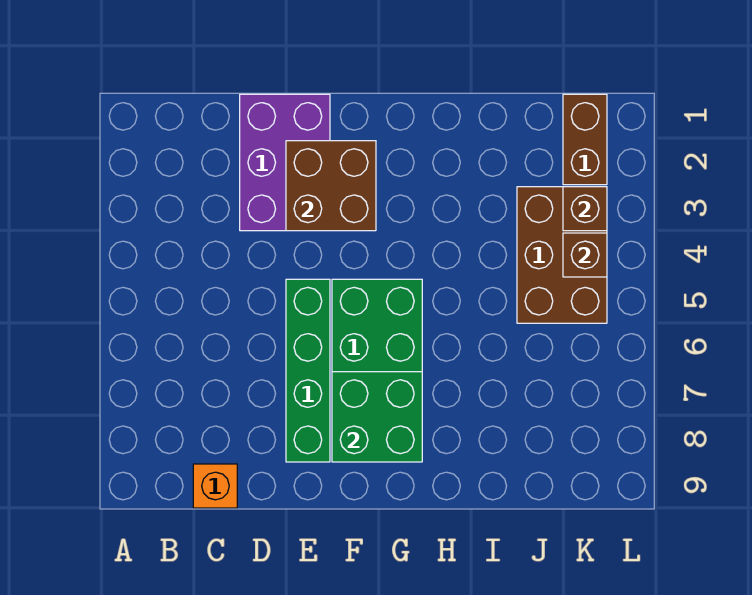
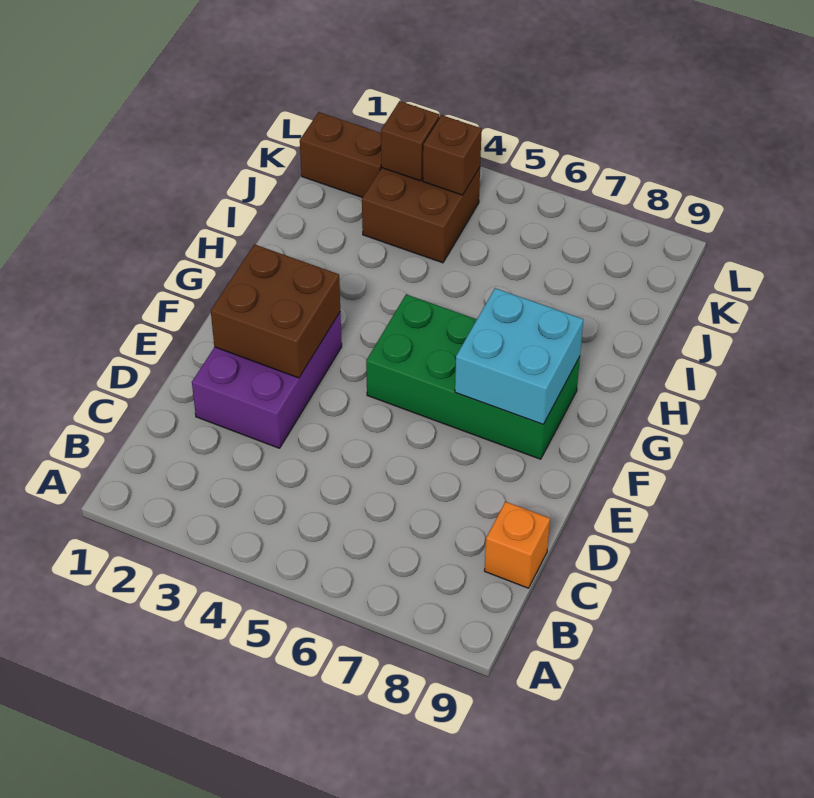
purple brick D1:E3 level 1 -> purple brick D2:F3 level 1
green brick E5:E8 level 1 -> none
green brick F7:G8 level 2 -> cyan brick F7:G8 level 2
brown brick J3:K5 level 1 -> brown brick J3:K4 level 1

